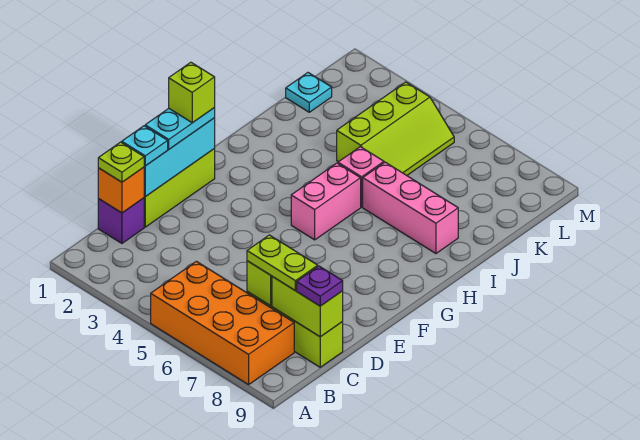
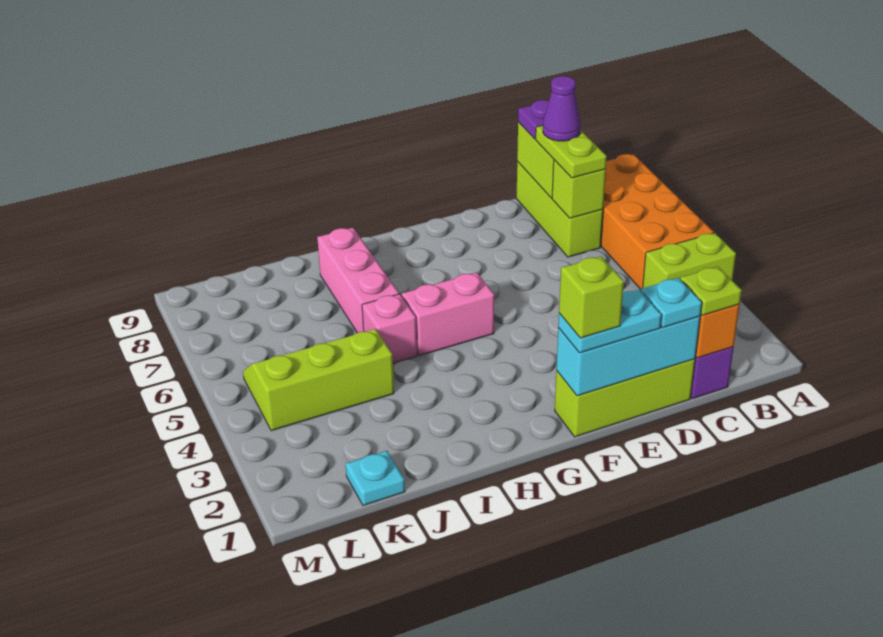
none -> lime brick A4:B4 level 1
none -> purple cone C8 level 4

